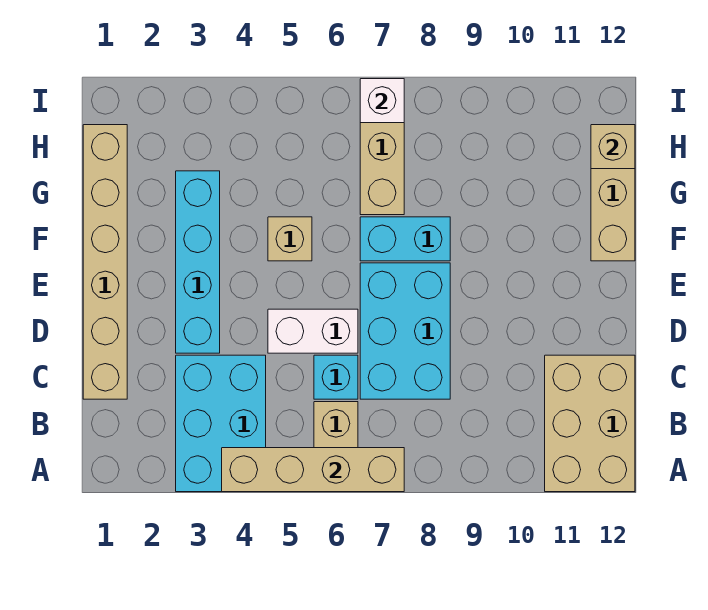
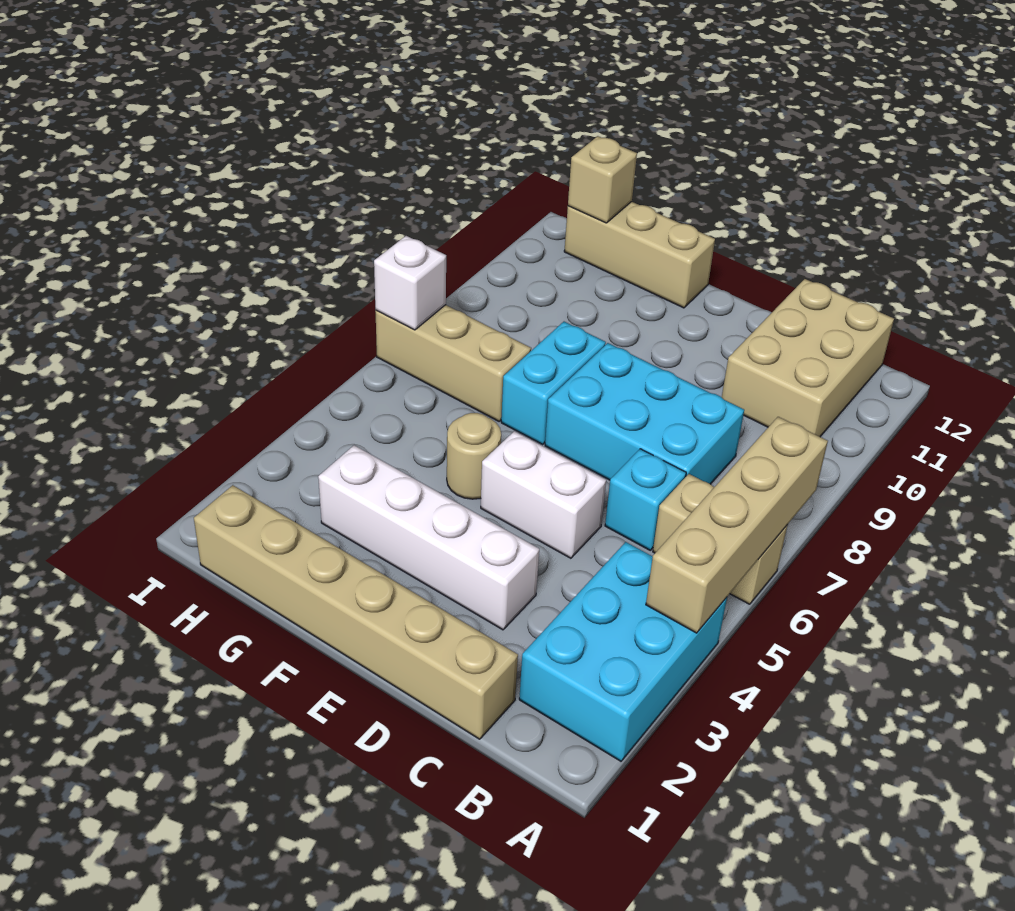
cyan brick A3:C4 level 1 -> cyan brick A2:B4 level 1
tan brick A11:C12 level 1 -> tan brick B10:C12 level 1
cyan brick D3:G3 level 1 -> white brick D3:G3 level 1
white brick D5:D6 level 1 -> white brick D5:E5 level 1
tan brick F5 level 1 -> tan round brick F5 level 1

